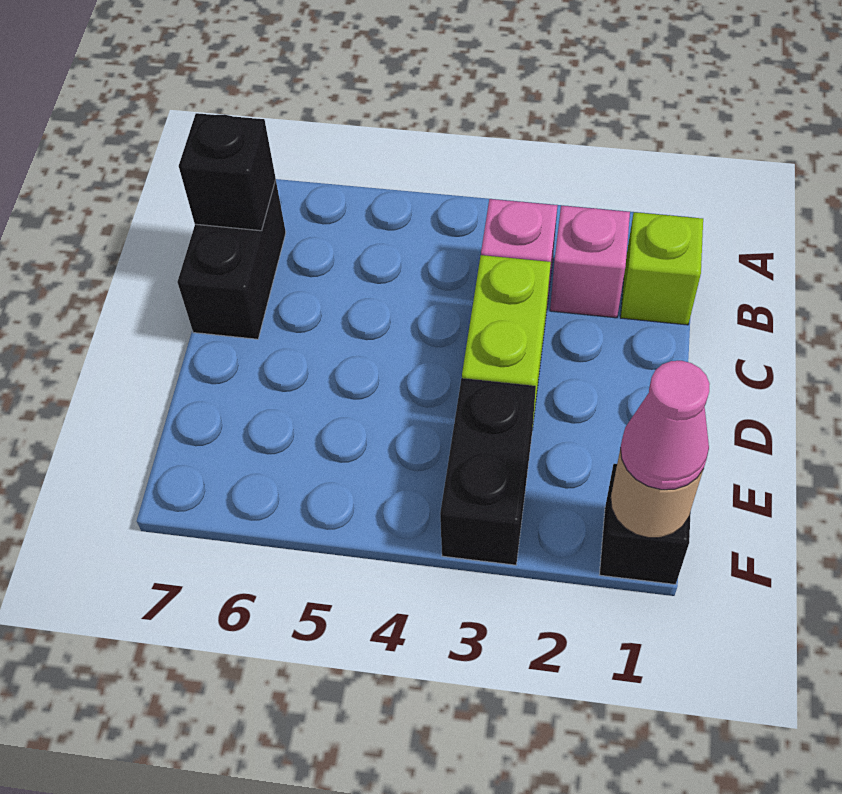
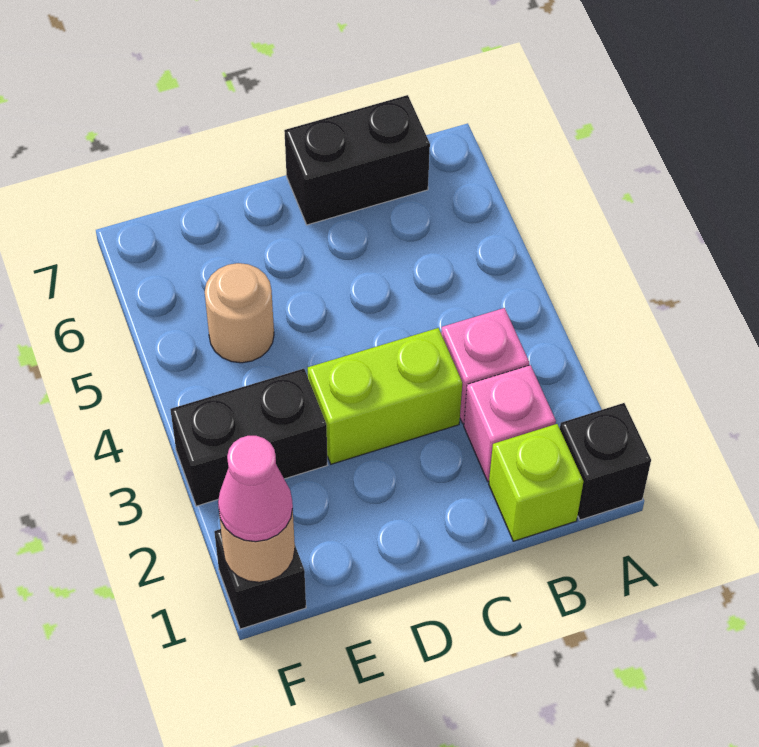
black brick B7 level 2 -> black brick A1 level 1
none -> tan round brick E5 level 1

